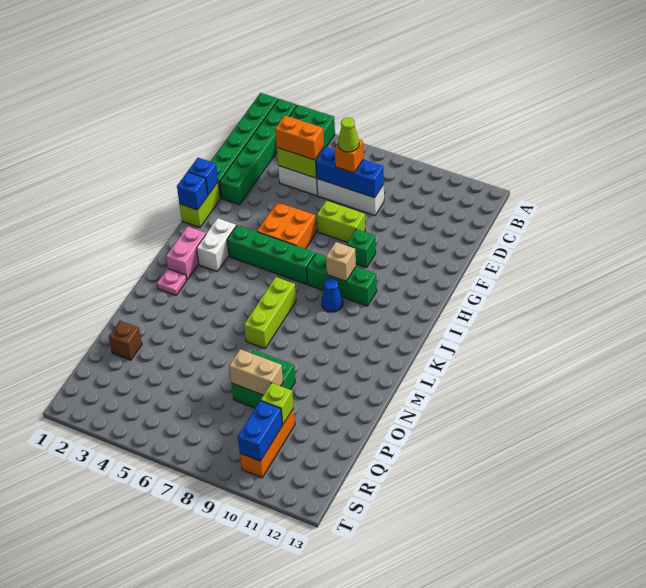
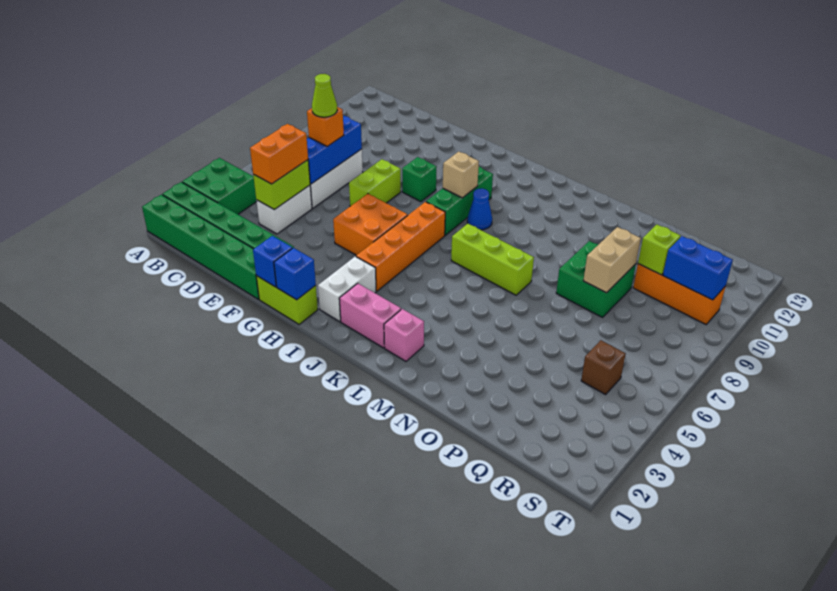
white brick I3:J3 level 1 -> white brick I2:I3 level 1
green brick I4:I7 level 1 -> orange brick I4:I7 level 1
pink plate L2 level 1 -> pink brick L2 level 1
brown brick P2 level 1 -> brown brick R5 level 1

